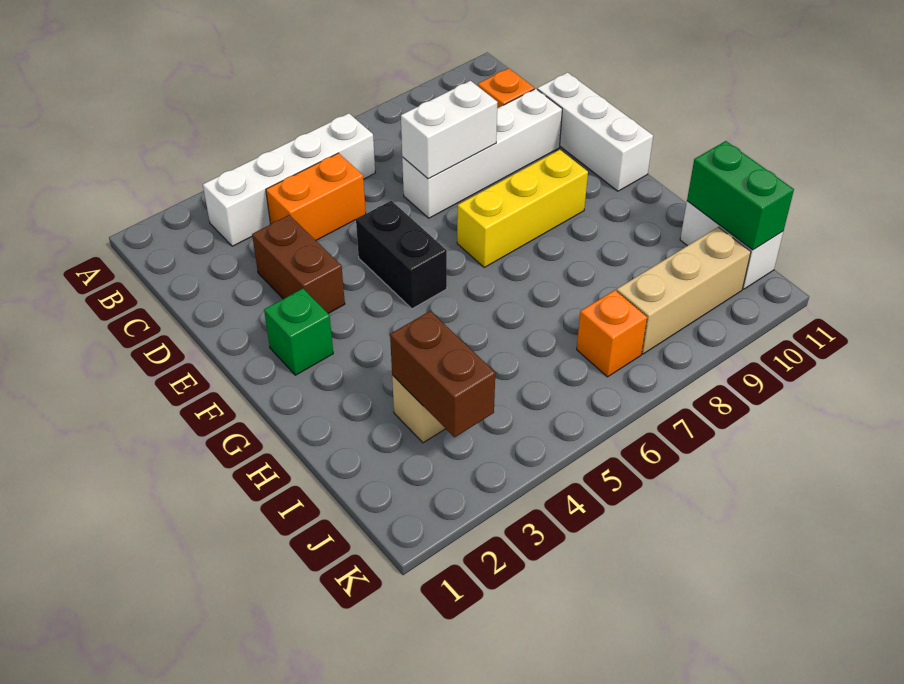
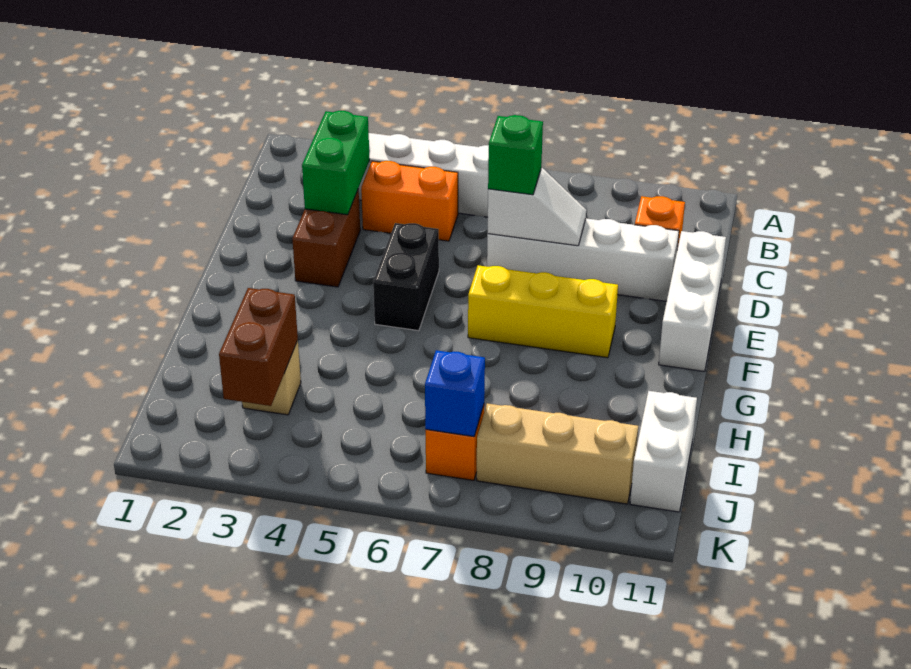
white brick D7:D8 level 2 -> white slope D7:D8 level 2 top 7
green brick F2 level 1 -> green brick D7 level 3
green brick I11:J11 level 2 -> green brick C3:D3 level 2
none -> blue brick J7 level 2

